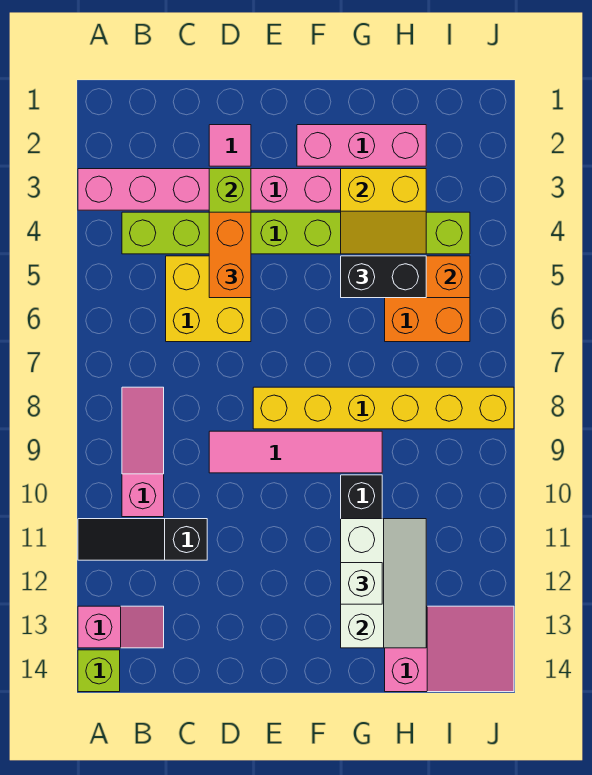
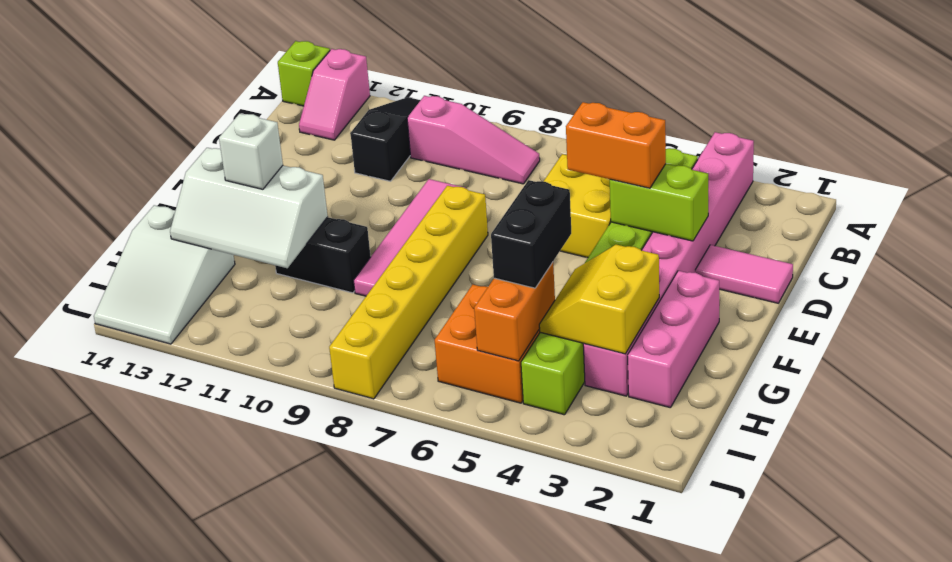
pink tile D2 level 1 -> pink tile D1:D2 level 1
pink slope H13:J14 level 1 top H -> white slope H13:J14 level 1 top H

